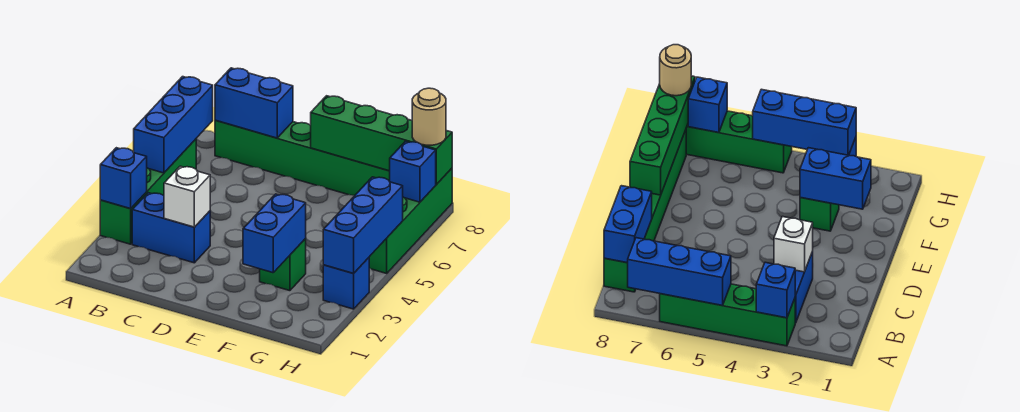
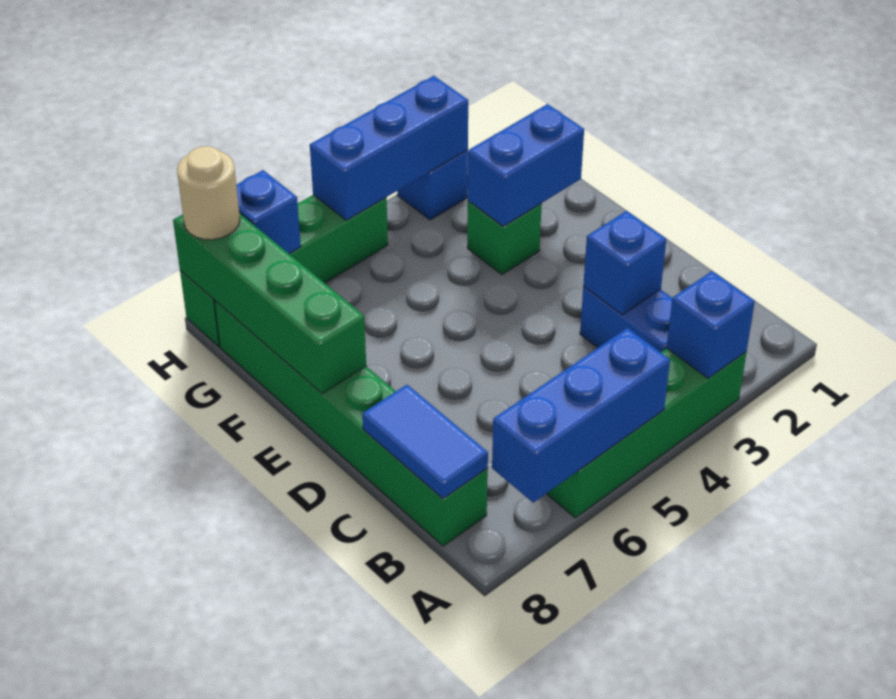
blue brick B8:C8 level 2 -> blue tile B8:C8 level 2
white brick C3 level 2 -> blue brick C3 level 2

